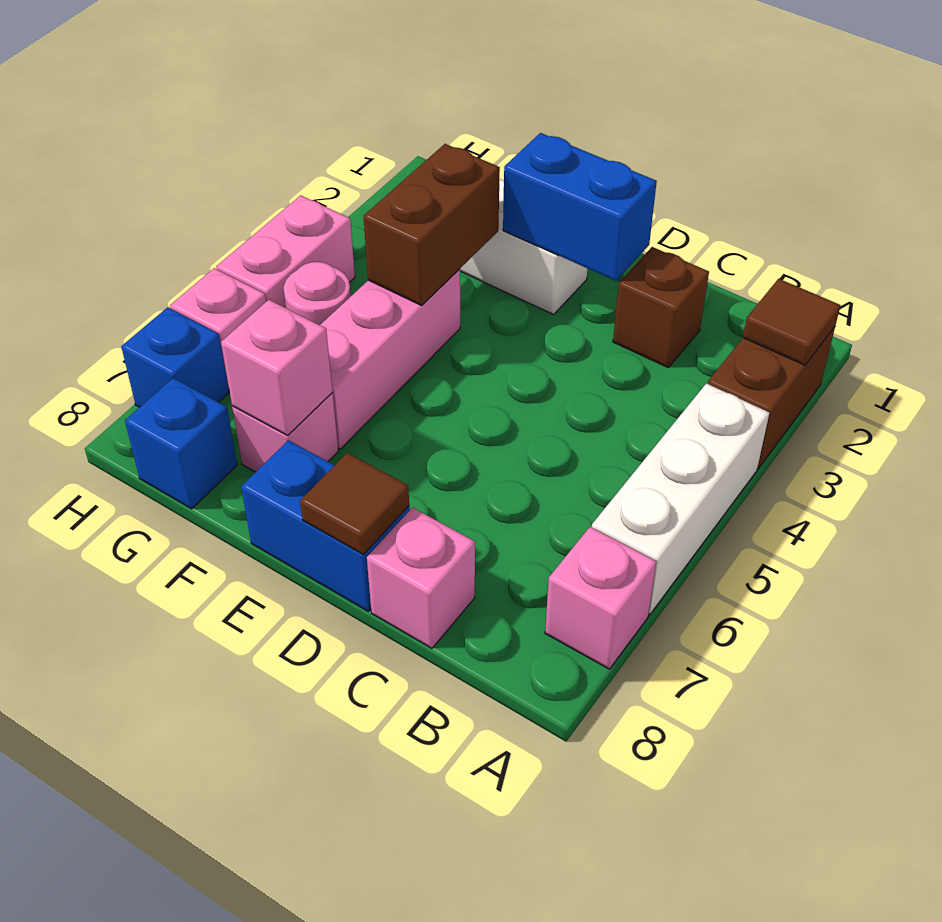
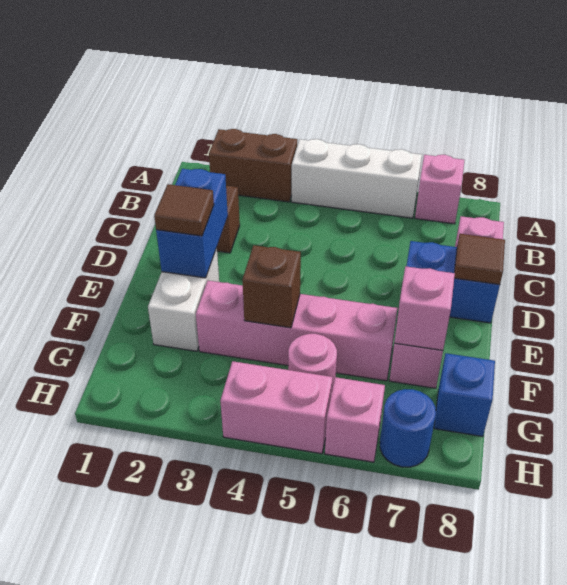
brown tile A2 level 2 -> brown tile E2 level 3
blue brick D8:E8 level 1 -> blue brick D7:D8 level 1
brown brick F3:F4 level 2 -> brown brick F4 level 2
pink brick F4:F6 level 1 -> pink brick F3:F6 level 1
blue brick H7 level 1 -> blue round brick H7 level 1

